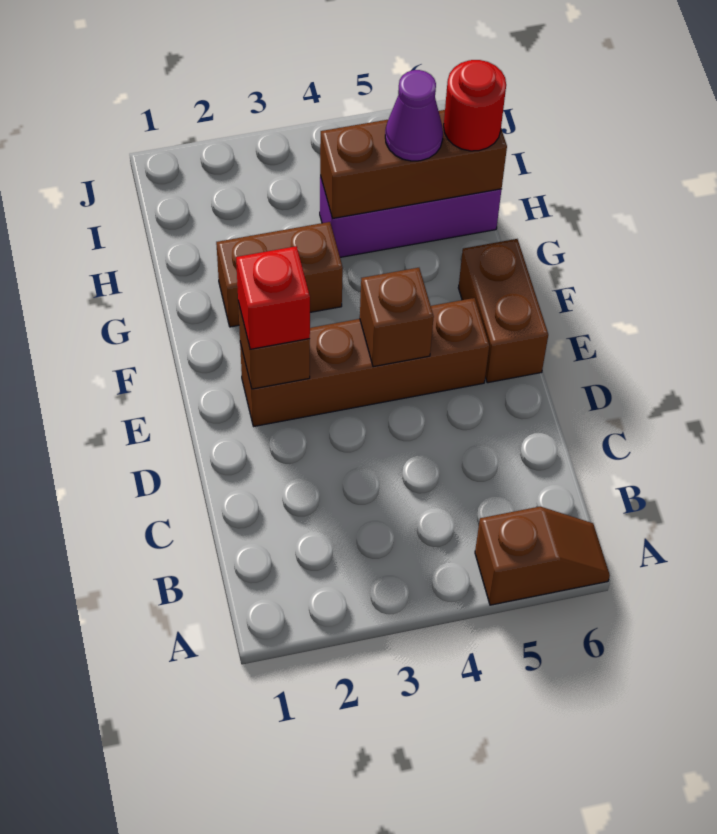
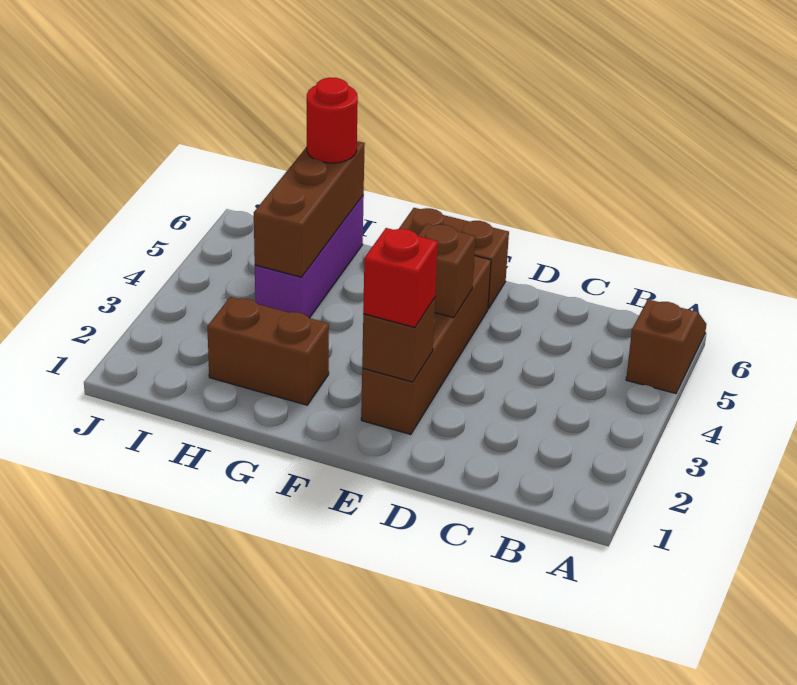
brown brick G2:G3 level 1 -> brown brick G2:H2 level 1
purple cone H5 level 3 -> none

